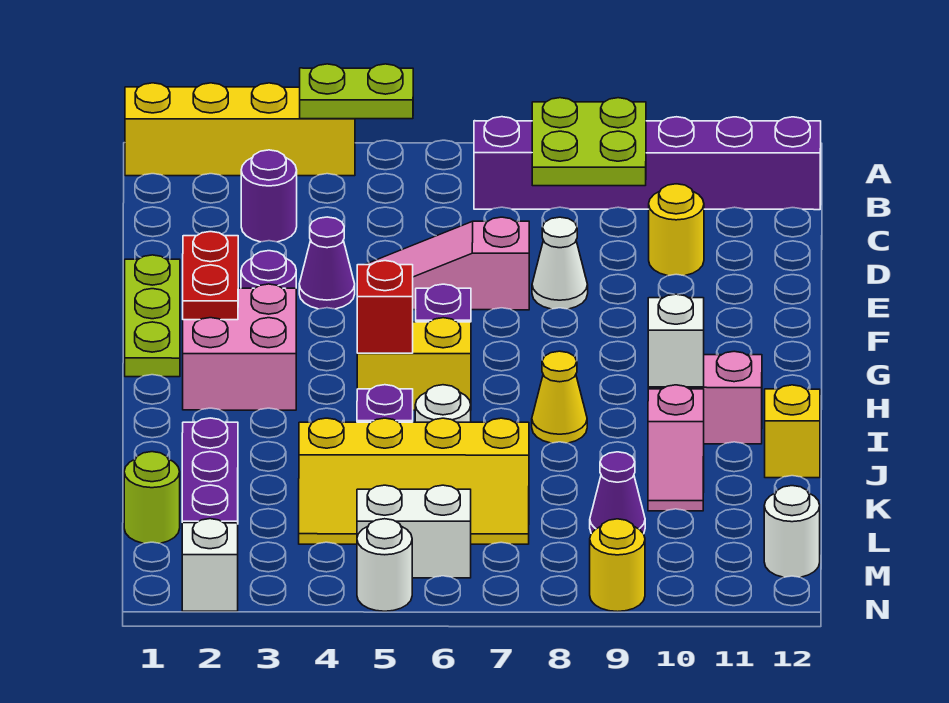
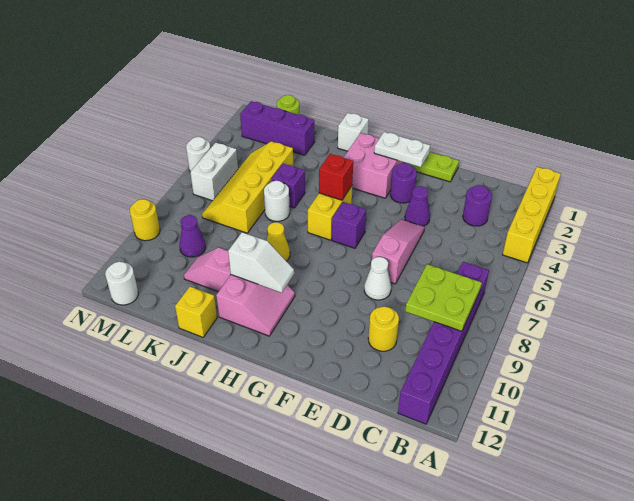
lime plate A4:A5 level 2 -> none
red plate F2:G2 level 2 -> white plate F2:G2 level 2
white brick N2 level 1 -> white brick I1 level 1

